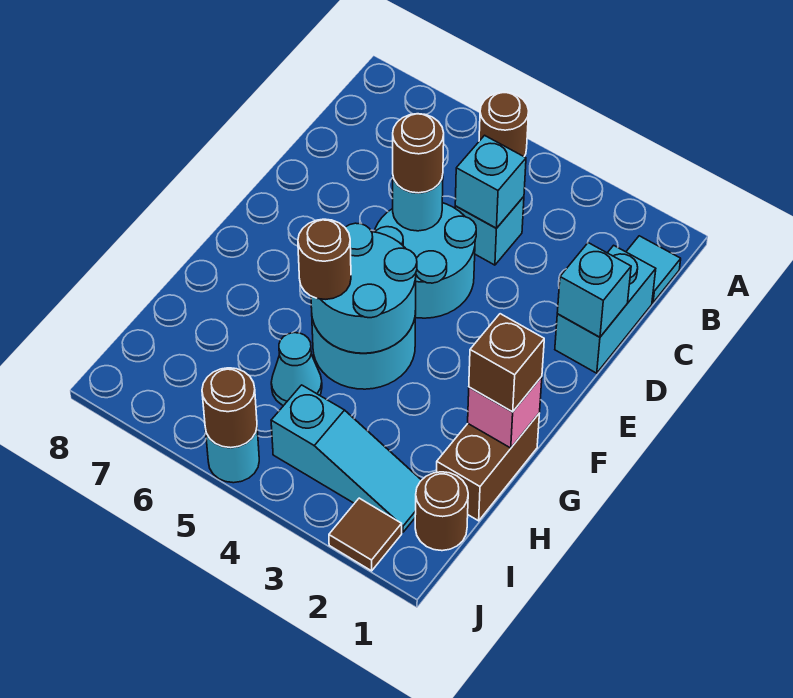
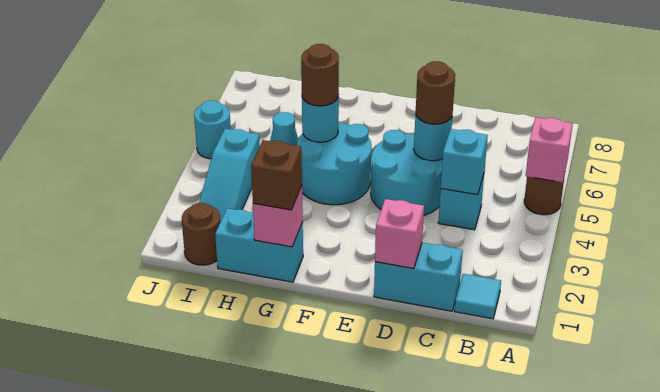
none -> pink brick A5 level 2
cyan brick D1 level 2 -> pink brick D1 level 2
cyan round brick F4:G5 level 2 -> cyan round brick G5 level 2
brown brick G1:H1 level 1 -> cyan brick G1:H1 level 1
brown tile J2 level 1 -> none
brown round brick J5 level 2 -> none

